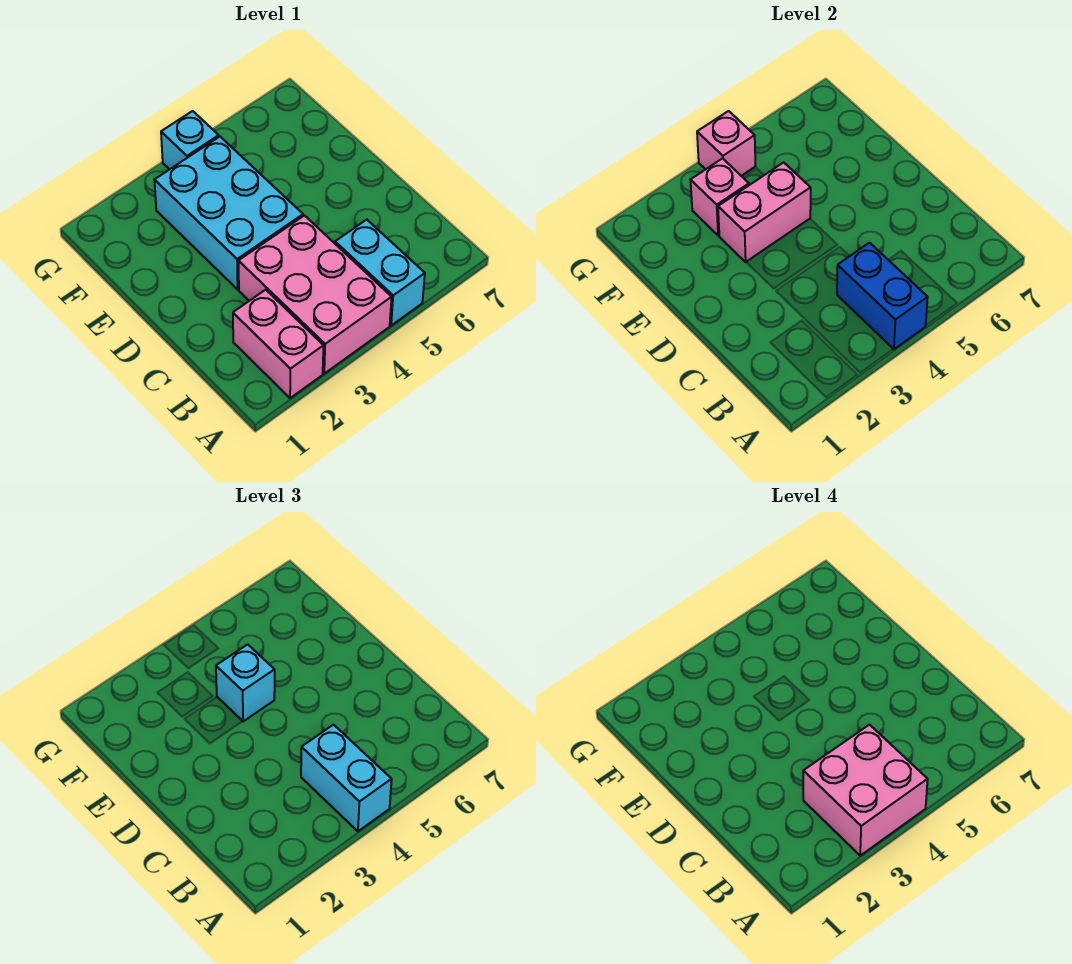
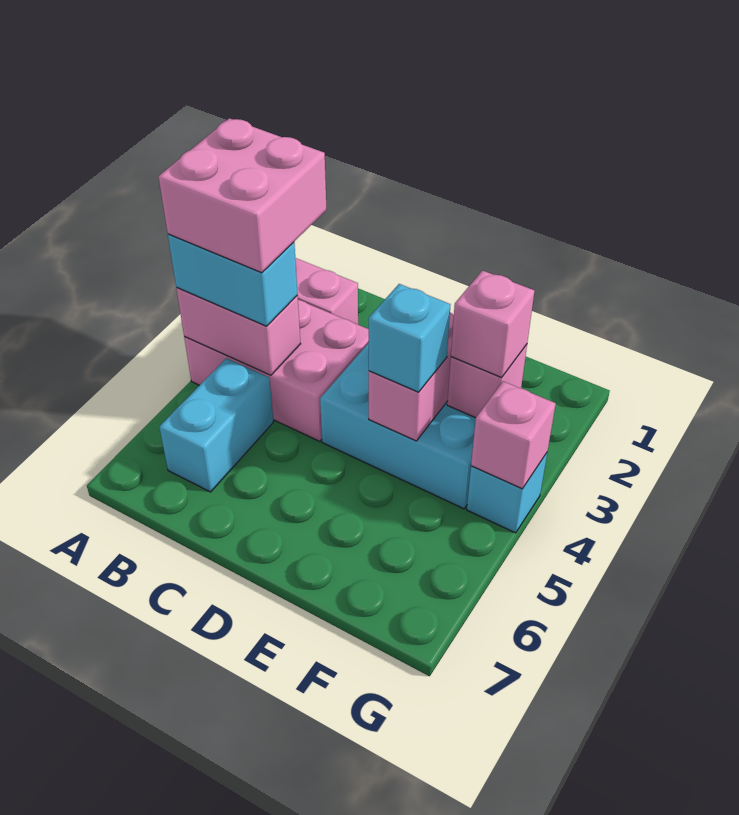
blue brick A4:B4 level 2 -> pink brick A4:B4 level 2
cyan brick A5:B5 level 1 -> cyan brick B5:B6 level 1
none -> pink brick F3 level 3

